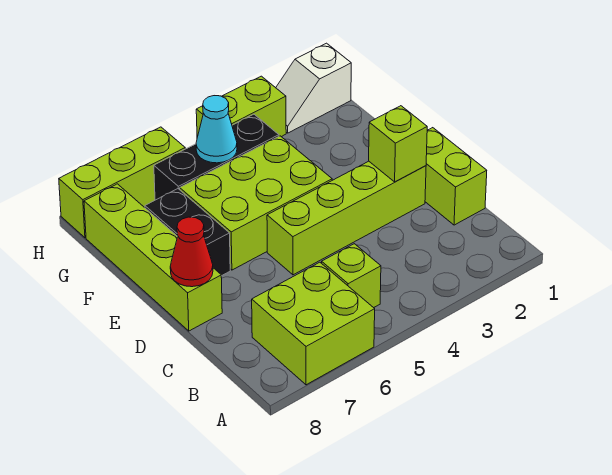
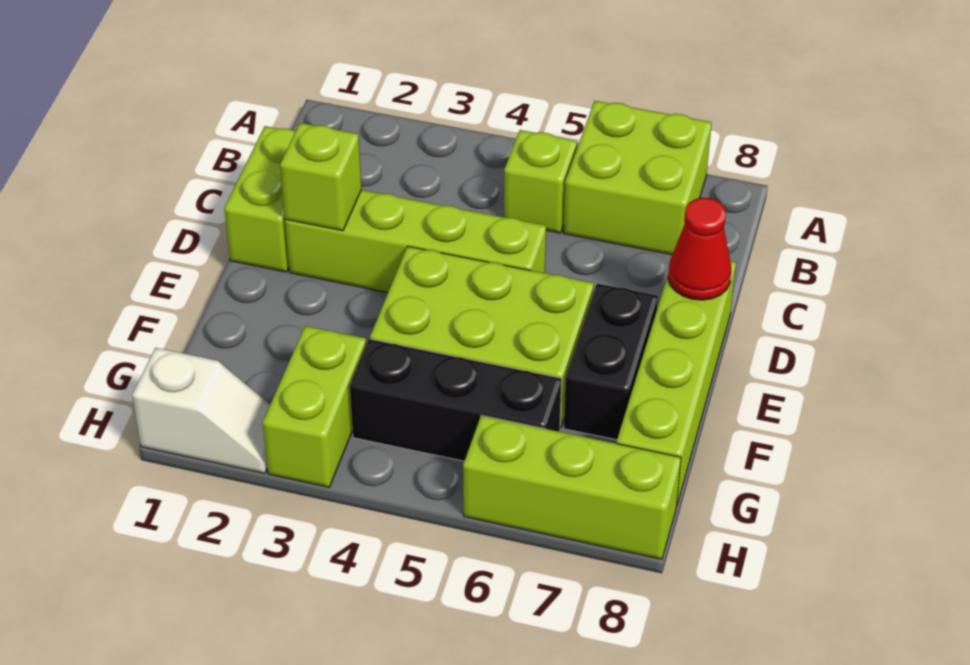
cyan cone G5 level 2 -> none
lime brick H3:H4 level 1 -> lime brick G3:H3 level 1

